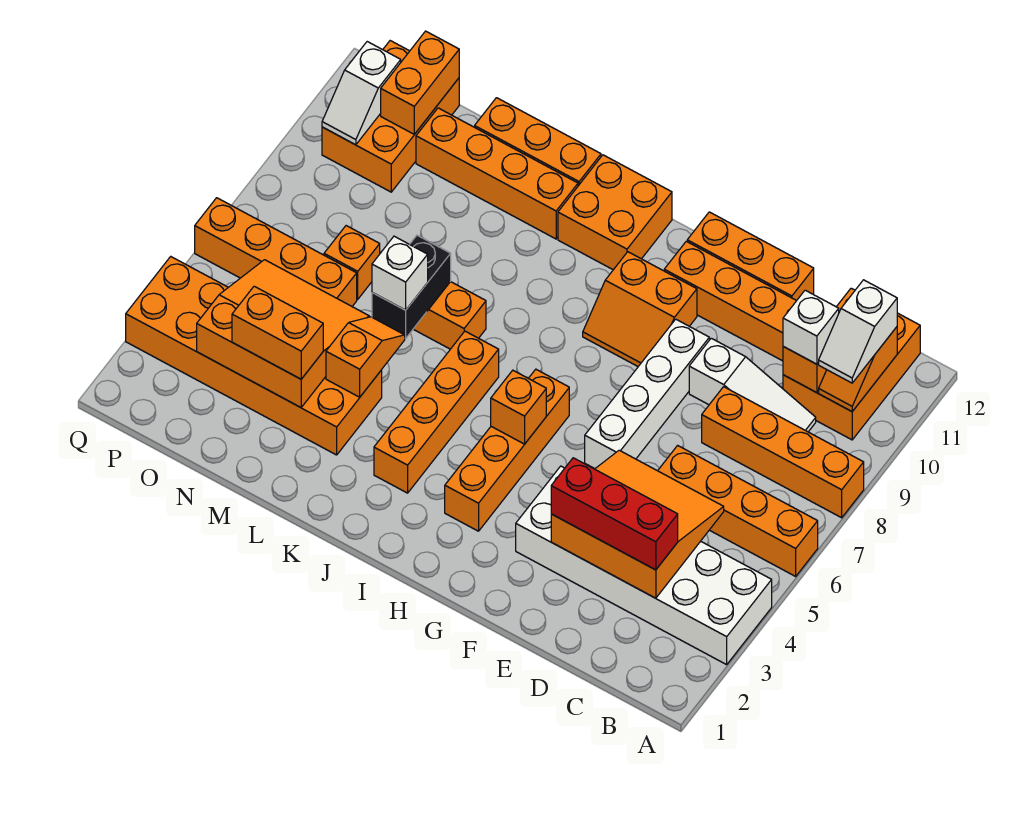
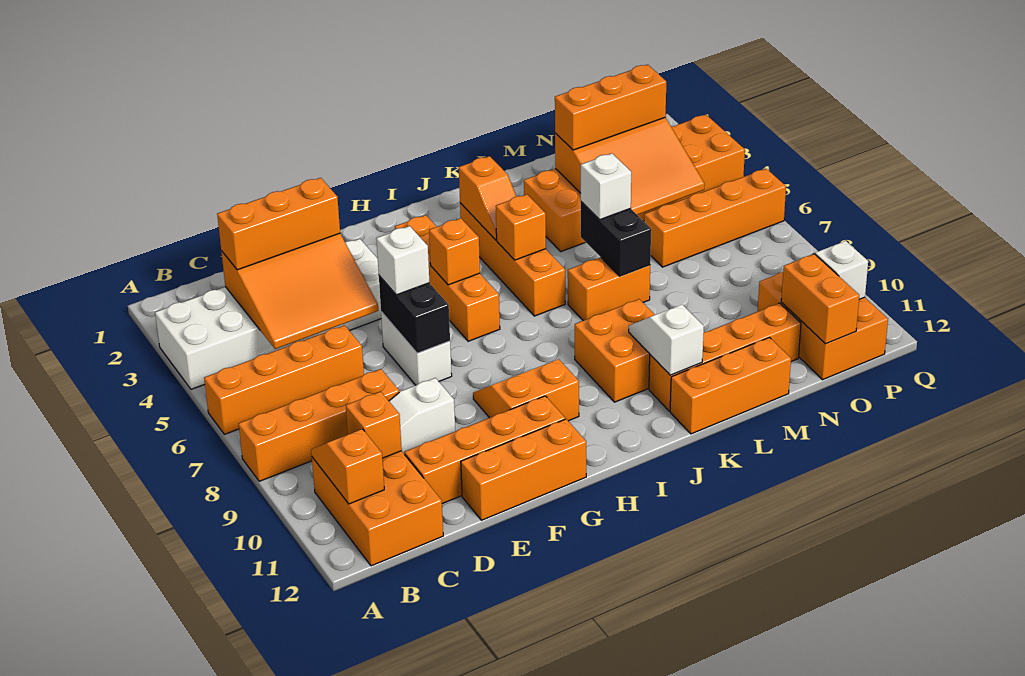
white slope B10:B11 level 3 top 11 -> white slope K10:K11 level 2 top 11
red brick C3:E3 level 3 -> orange brick C3:E3 level 3
white brick C10 level 3 -> white brick F6 level 3
white brick F6:F9 level 1 -> white brick F6:F7 level 1
none -> black brick F6:F7 level 2
orange brick I11:J12 level 1 -> orange brick J9:K10 level 1
orange slope L4:L5 level 2 top 4 -> orange slope J3:J4 level 2 top 3
orange brick M3:N3 level 3 -> orange brick M3:O3 level 3
orange brick N7 level 1 -> orange brick J5 level 2

